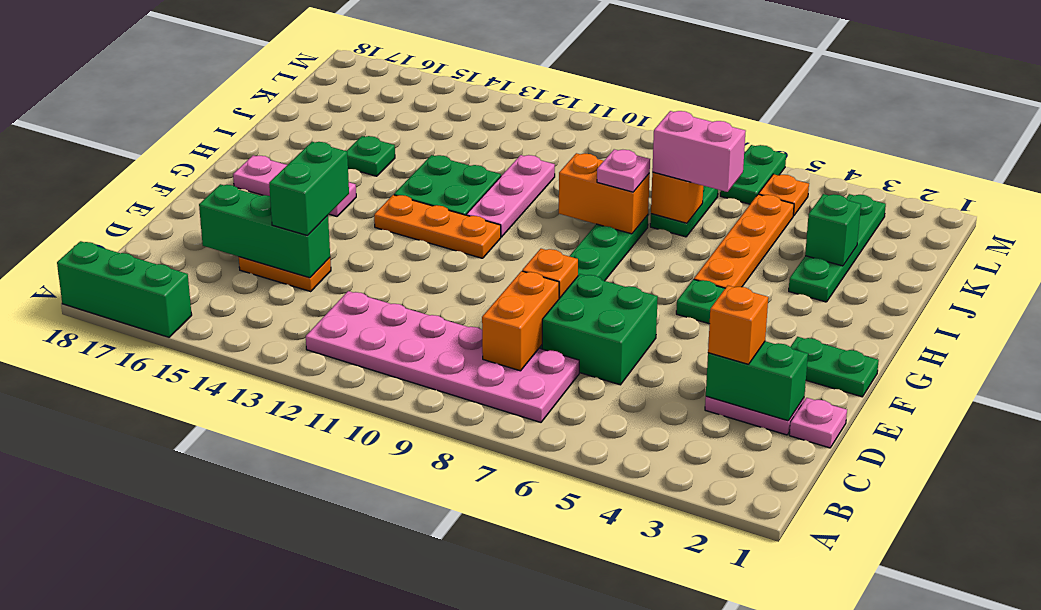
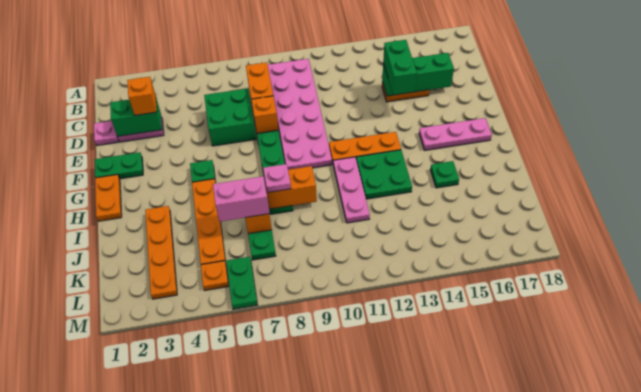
green brick A16:A18 level 1 -> none
pink plate B7:C12 level 1 -> pink plate B9:G10 level 1
none -> orange plate G1:H1 level 1
green plate I3:L3 level 1 -> orange plate I3:L3 level 1
green brick J3 level 2 -> none

